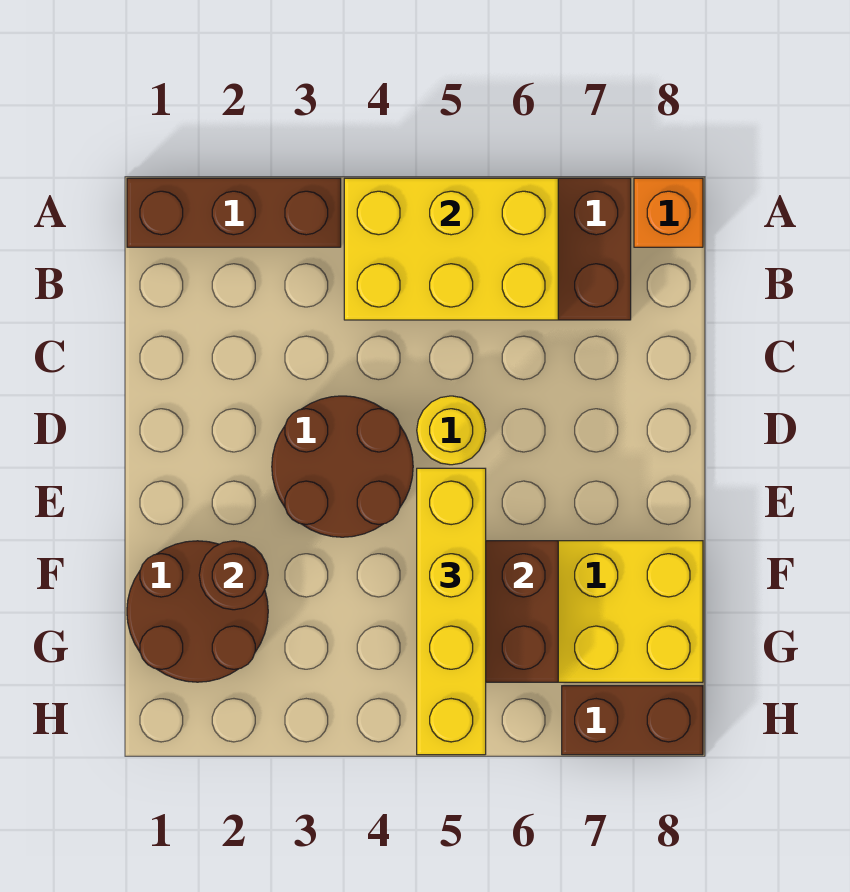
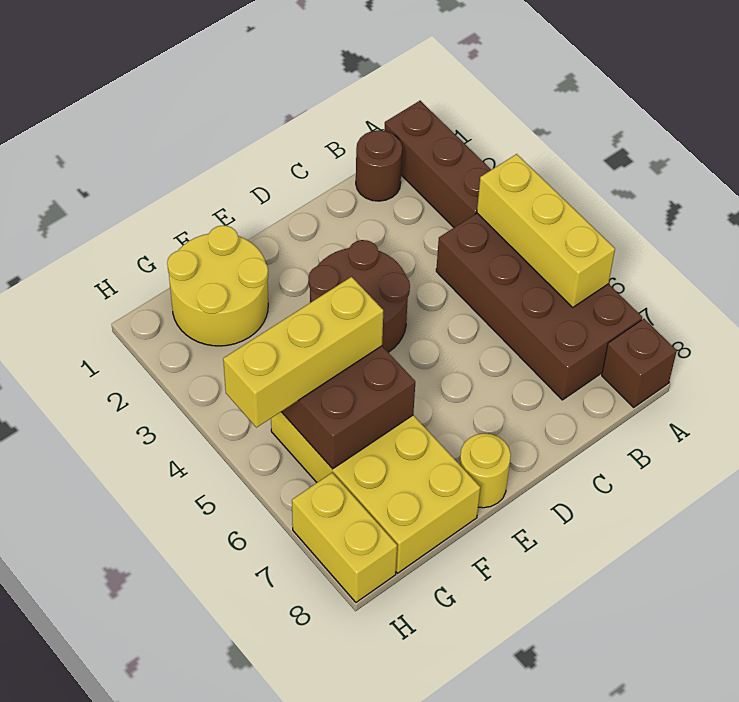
yellow brick A4:B6 level 2 -> yellow brick A4:A6 level 2
orange brick A8 level 1 -> brown brick A8 level 1
yellow round brick D5 level 1 -> yellow round brick E8 level 1
yellow brick E5:H5 level 3 -> yellow brick F5:H5 level 3
brown round brick F1:G2 level 1 -> yellow round brick F1:G2 level 1
brown round brick F2 level 2 -> brown round brick B1 level 1
brown brick H7:H8 level 1 -> yellow brick H7:H8 level 1

